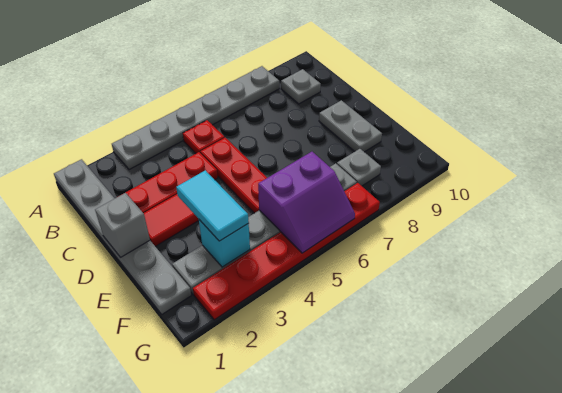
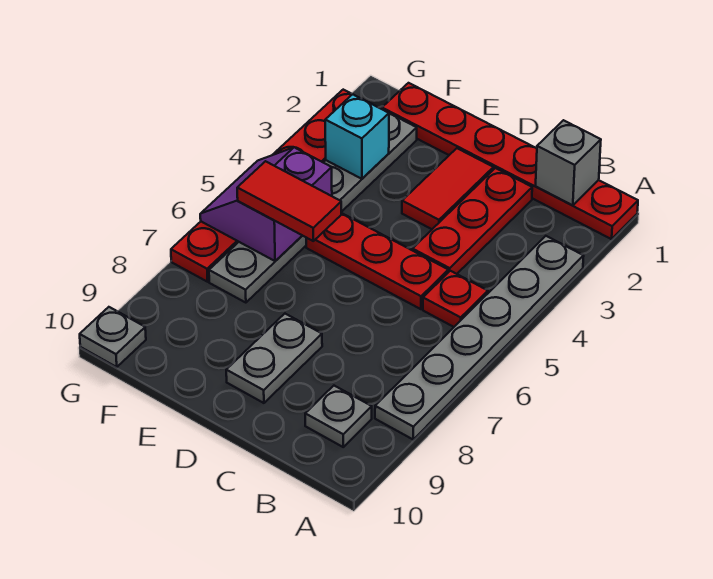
grey plate A1:F1 level 1 -> red plate A1:F1 level 1
grey brick D1 level 2 -> grey brick B1 level 2
grey plate D9:E9 level 1 -> grey plate D8:D9 level 1
cyan tile E3:F3 level 3 -> none
none -> red tile E6:F6 level 3
grey plate F8 level 1 -> grey plate G10 level 1

